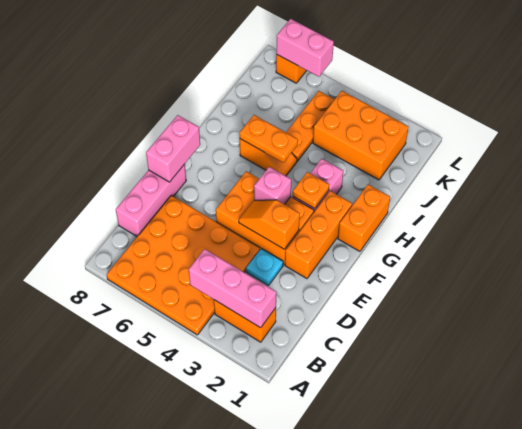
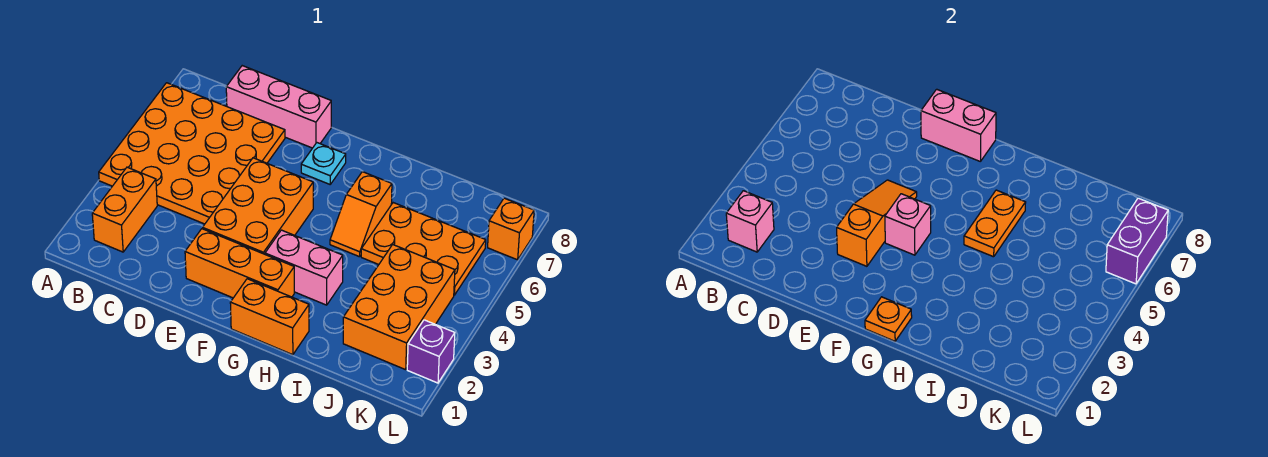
pink brick B2:B4 level 2 -> pink brick B2 level 2
cyan plate D3 level 1 -> cyan plate F7 level 1
orange slope E3:E4 level 2 top 3 -> orange slope E3:E5 level 2 top 3
orange plate G3 level 2 -> orange plate G1 level 2
orange plate I5:K5 level 1 -> orange plate I5:K6 level 1
none -> purple brick L2 level 1
pink brick L6:L7 level 2 -> purple brick L6:L7 level 2

